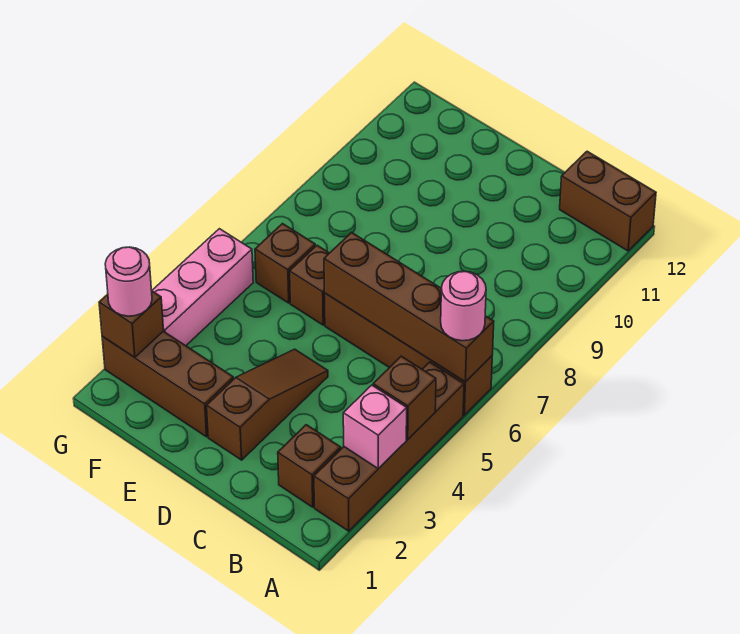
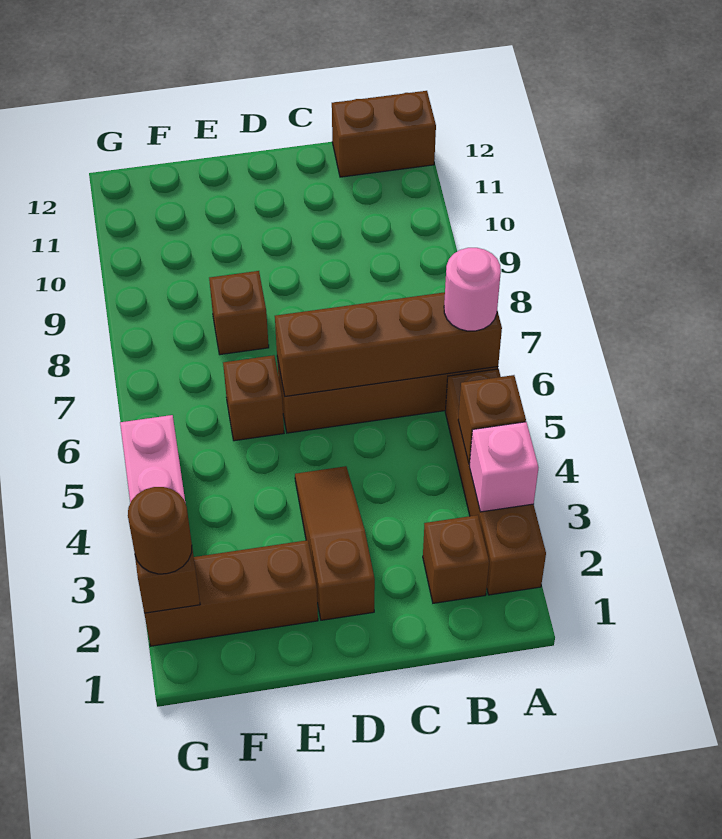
brown brick F6 level 1 -> brown brick E8 level 1
pink round brick G2 level 3 -> brown round brick G2 level 3

